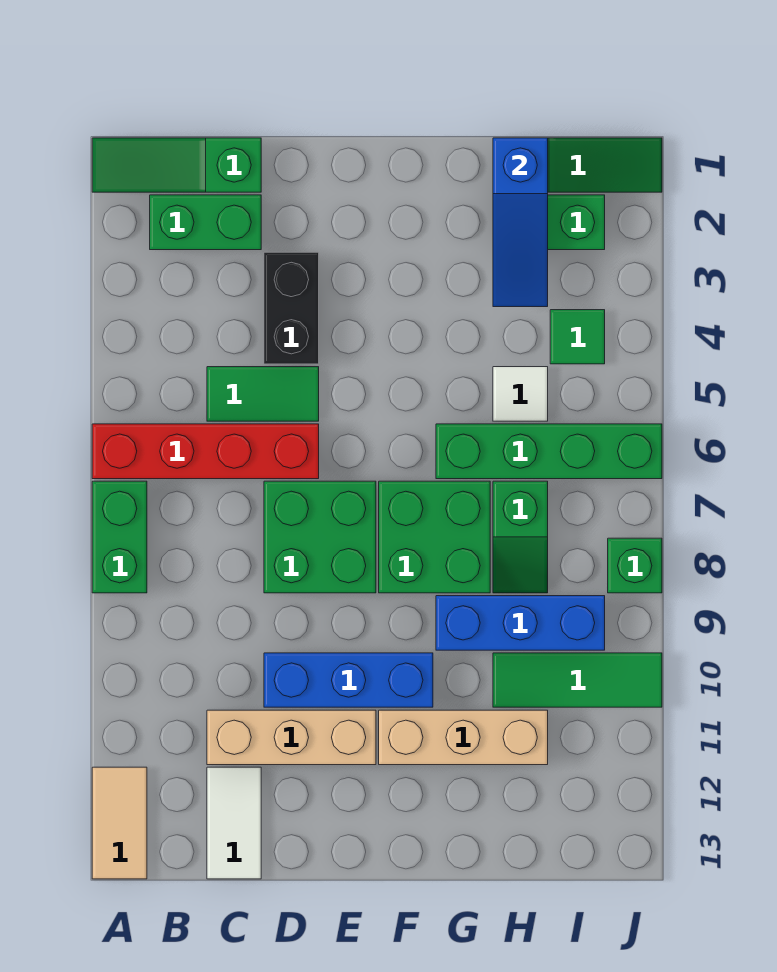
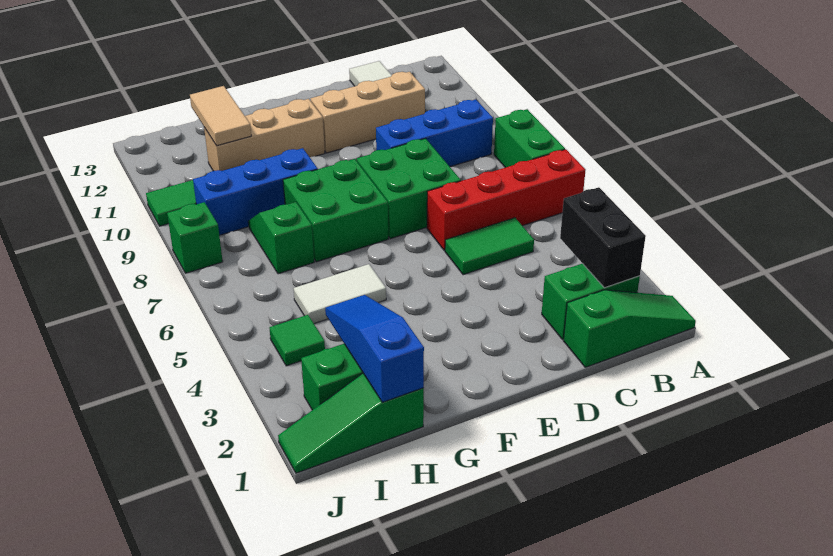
tan tile A12:A13 level 1 -> tan tile H11:H12 level 2
black brick D3:D4 level 1 -> black brick B2:B3 level 2
blue brick D10:F10 level 1 -> blue brick B9:D9 level 1
green brick G6:J6 level 1 -> none
white tile H5 level 1 -> white tile G5:H5 level 1

